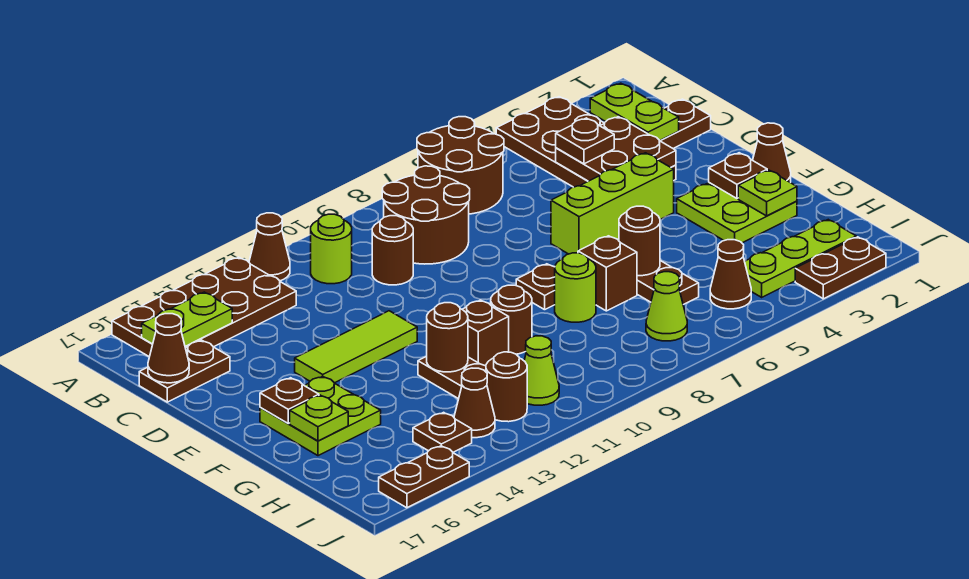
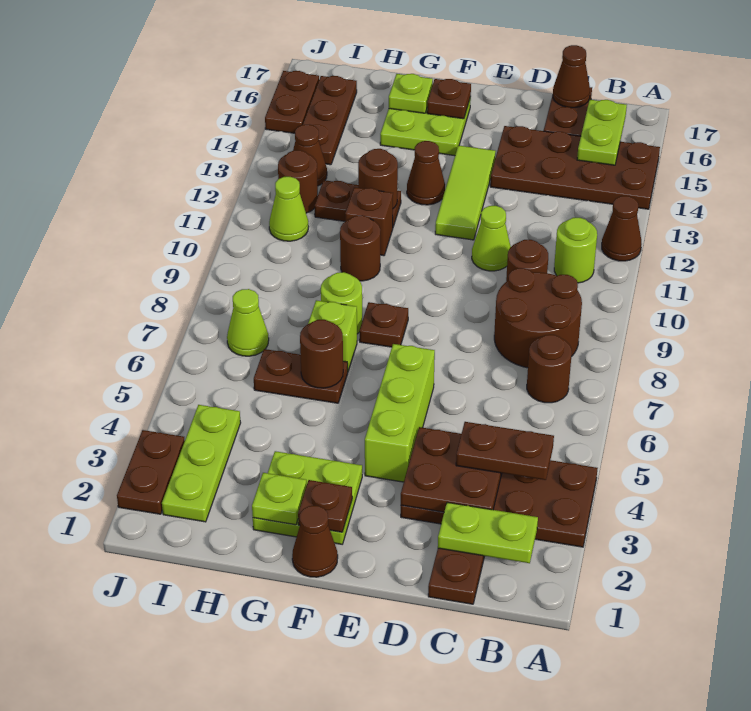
brown round brick A6:B7 level 1 -> brown round brick B7 level 1
brown plate A13:B16 level 1 -> brown plate A14:D15 level 1
brown plate C4 level 3 -> brown plate B4:C4 level 3
none -> lime cone D11 level 1
brown brick G7 level 1 -> lime brick G7 level 1
brown cone I5 level 1 -> brown cone F13 level 1
brown plate I14 level 1 -> brown plate I14:I16 level 1

